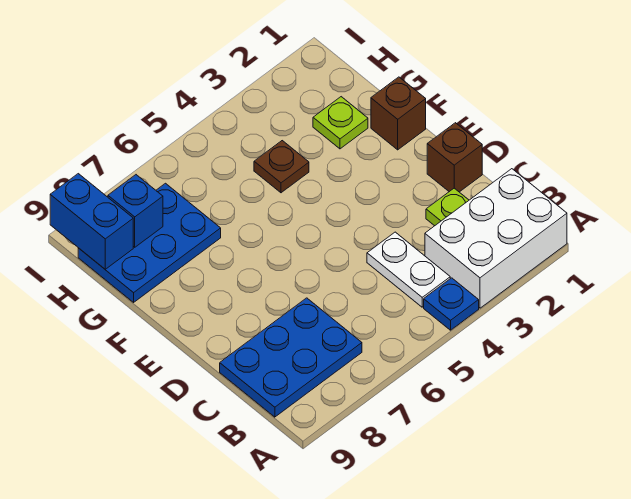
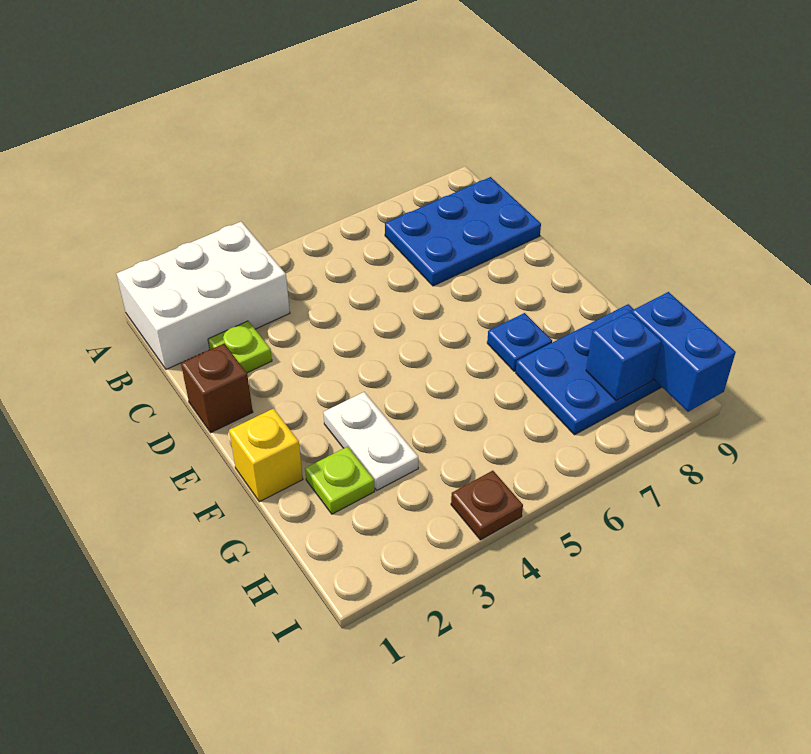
blue plate A4 level 1 -> blue plate F7 level 1
white plate B4:C4 level 1 -> white plate F3:G3 level 1
brown brick F1 level 1 -> yellow brick F1 level 1
brown plate G4 level 1 -> brown plate I4 level 1

